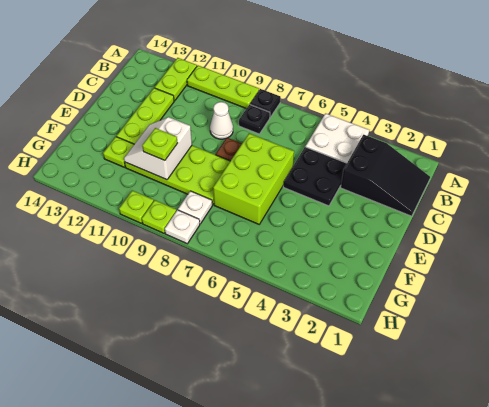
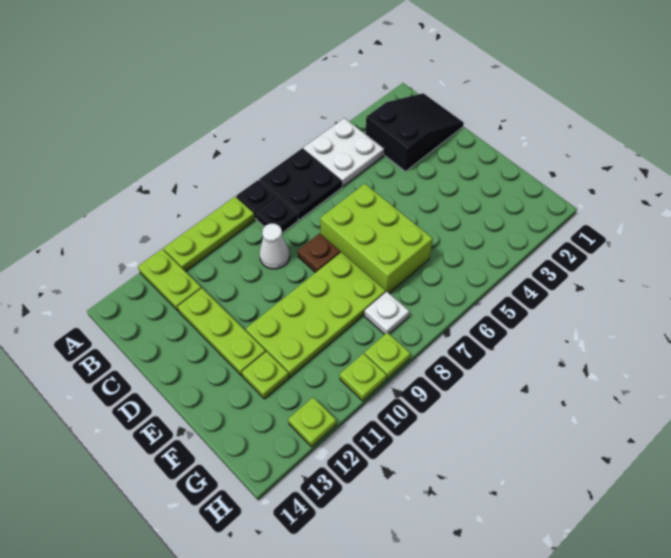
black plate C4:D5 level 1 -> black plate A6:B7 level 1
white slope E10:F11 level 2 top 10 -> none
lime plate F10 level 3 -> lime plate H12 level 1
white plate H8 level 1 -> none

